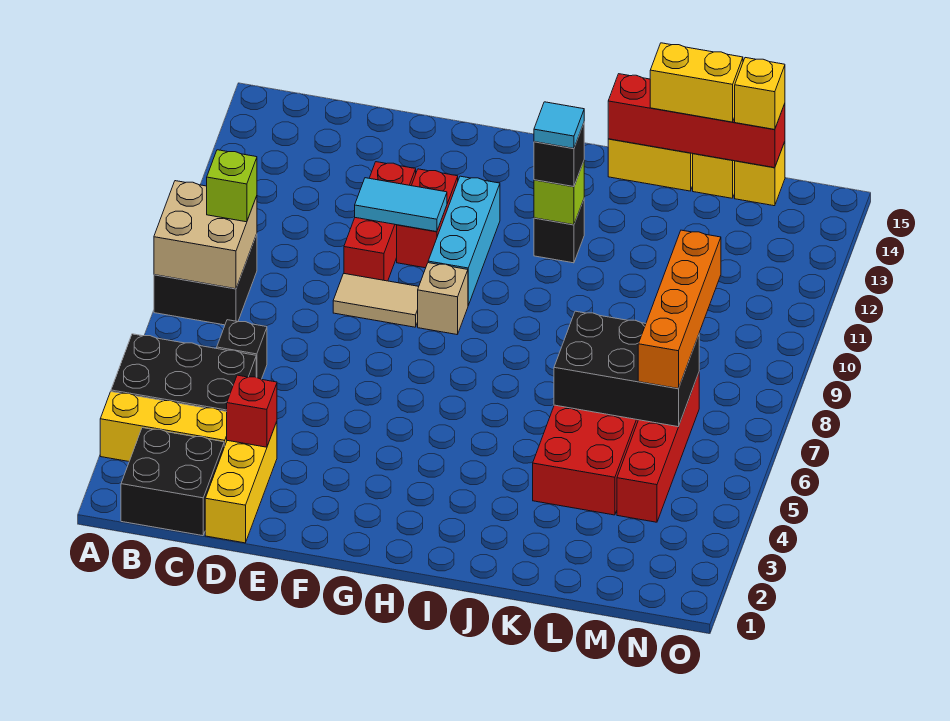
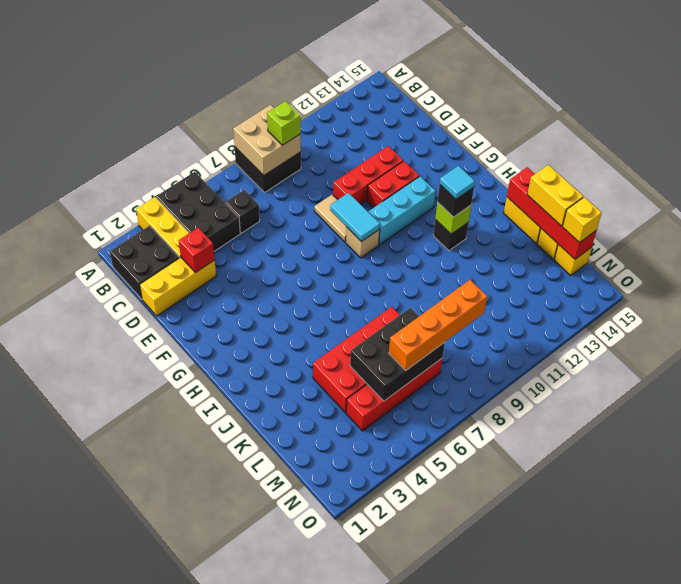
cyan tile E11:F11 level 2 -> cyan tile F9:G9 level 2
black brick K6:M7 level 2 -> black brick L5:M7 level 2

